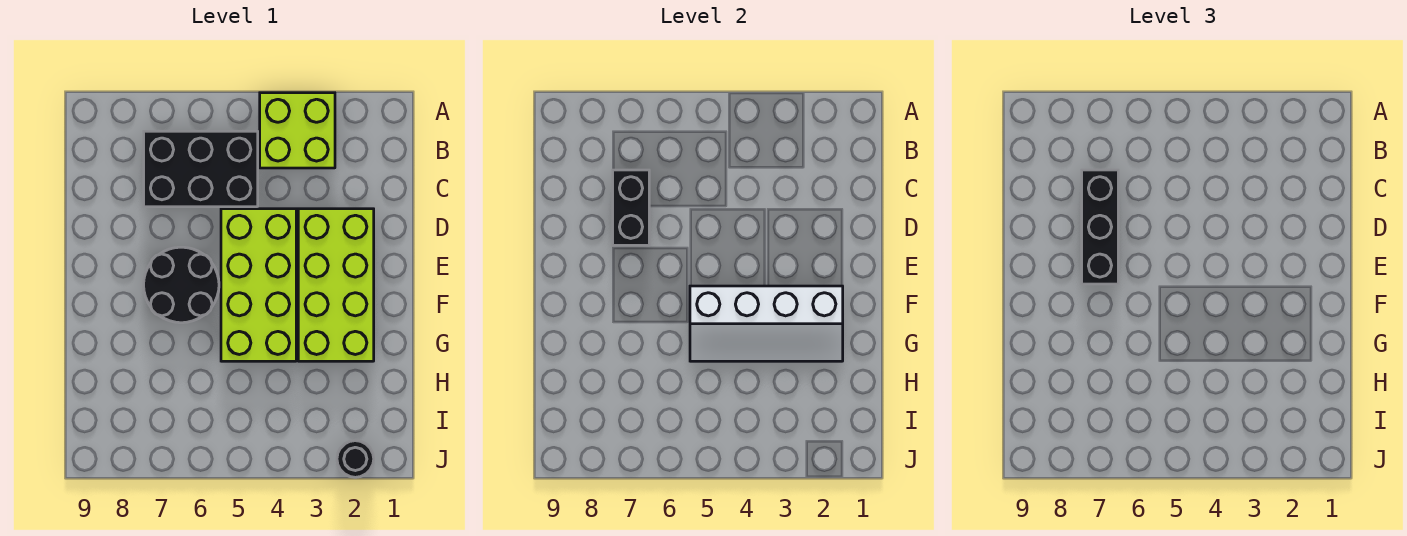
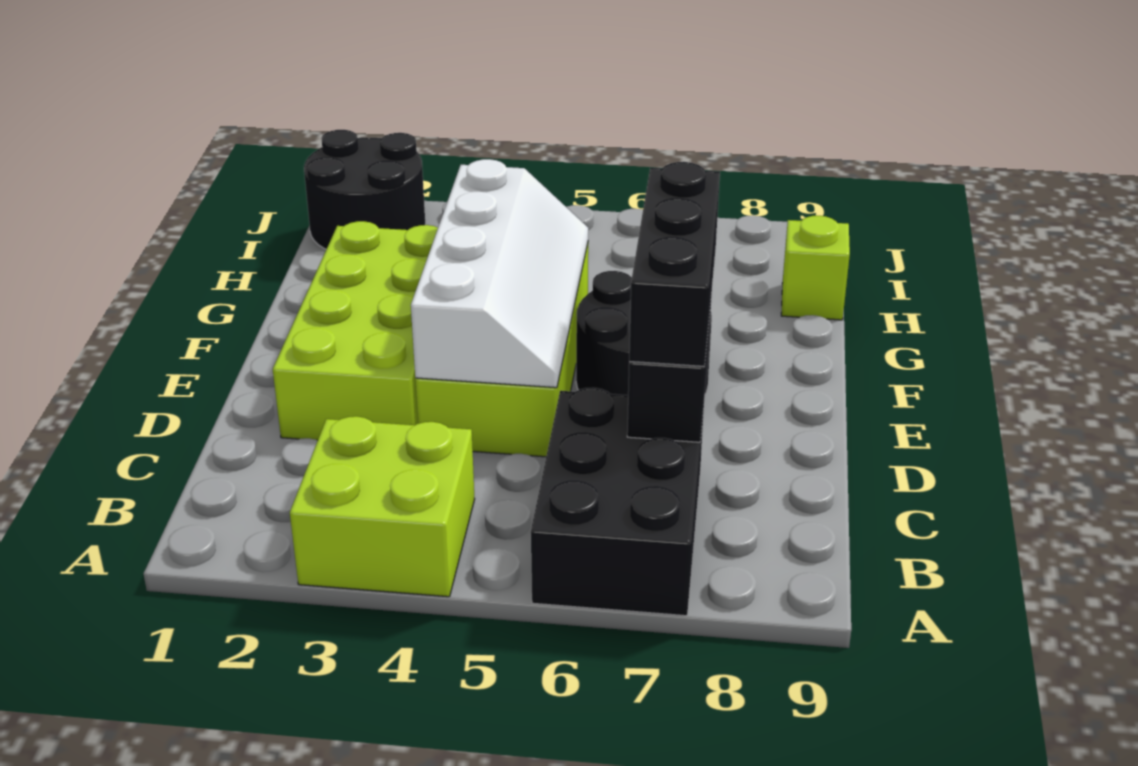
black brick B5:C7 level 1 -> black brick A6:C7 level 1
white slope F2:G5 level 2 top F -> white slope D4:G5 level 2 top 4
none -> lime brick H9 level 1
black round brick J2 level 1 -> black round brick I1:J2 level 1

